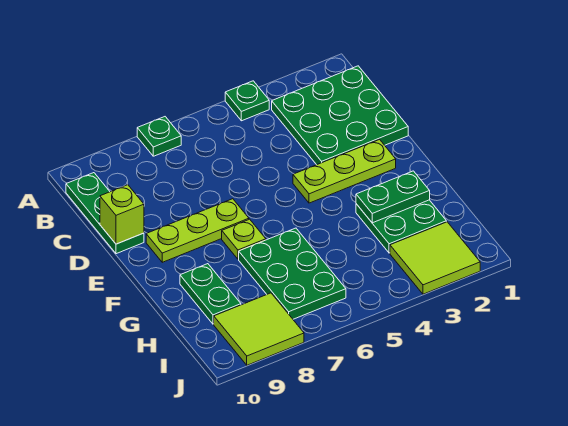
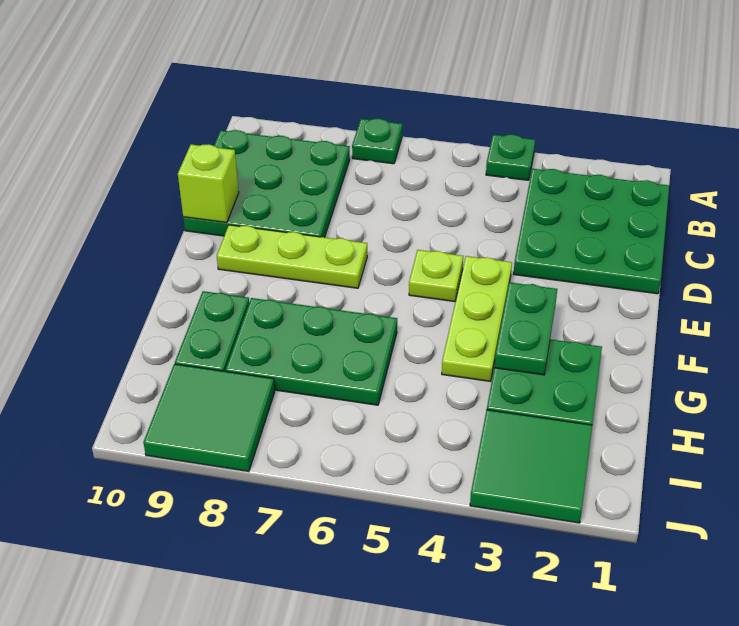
green plate B10:D10 level 1 -> green plate B8:D10 level 1
lime plate E2:E4 level 1 -> lime plate E4:G4 level 1
lime plate F7 level 1 -> lime plate E5 level 1
green plate G2:G3 level 2 -> green plate F3:G3 level 2
green plate G6:I7 level 1 -> green plate G6:H8 level 1
lime tile I2:J3 level 1 -> green tile I2:J3 level 1
lime tile I8:J9 level 1 -> green tile I8:J9 level 1

